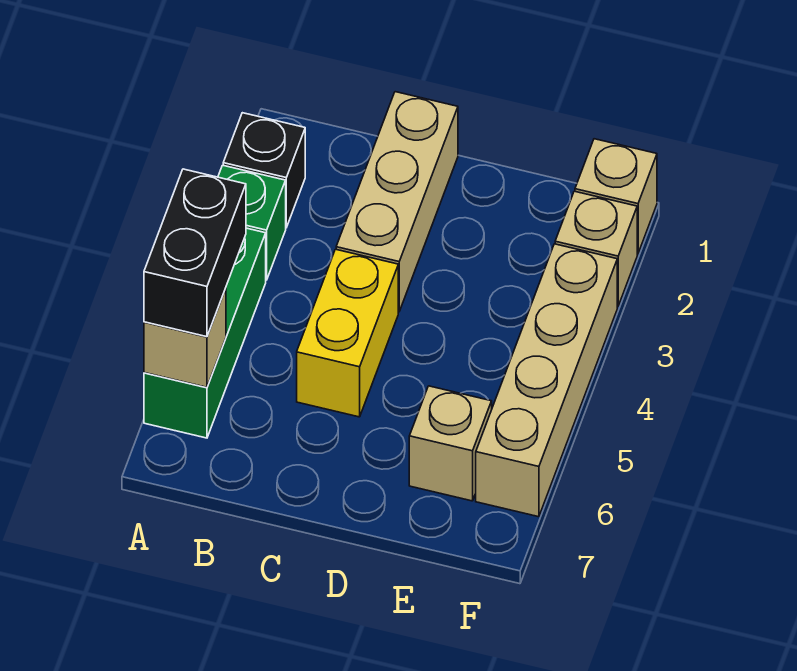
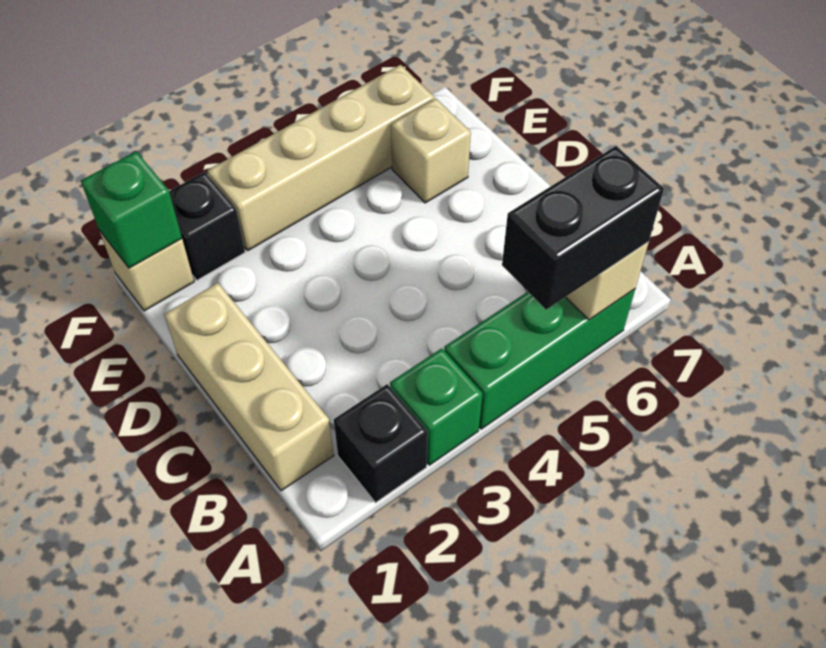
tan brick C1:C3 level 1 -> tan brick B1:D1 level 1
yellow brick C4:C5 level 1 -> none
none -> green brick F1 level 2
tan brick F2 level 1 -> black brick F2 level 1

